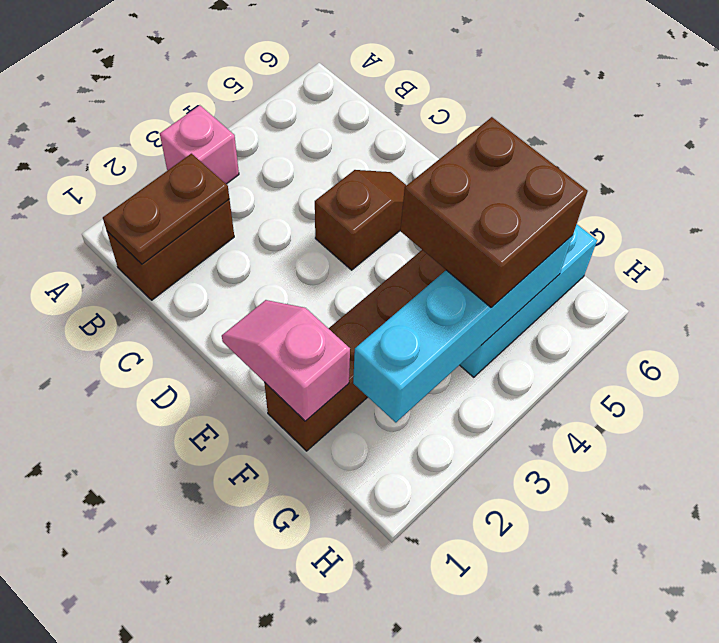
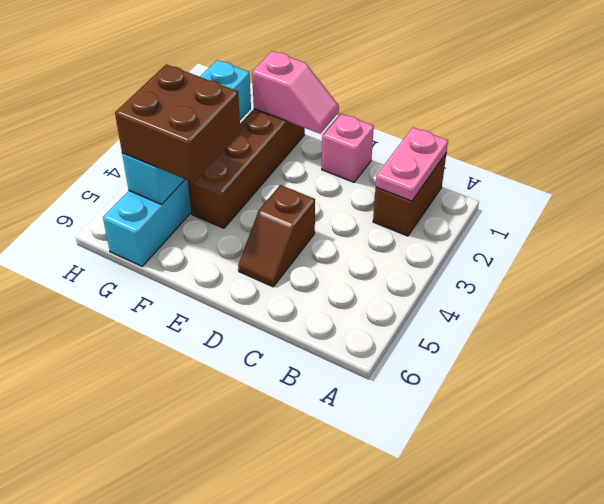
pink brick A3 level 1 -> pink brick D1 level 1
brown plate B1:B2 level 2 -> pink plate B1:B2 level 2

